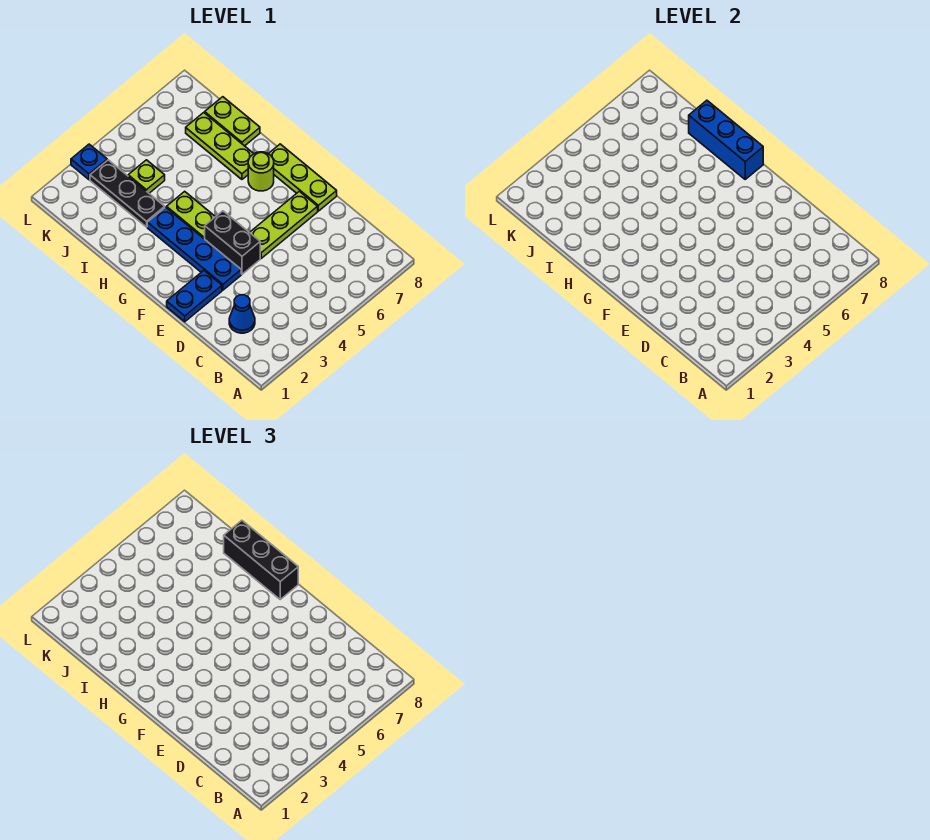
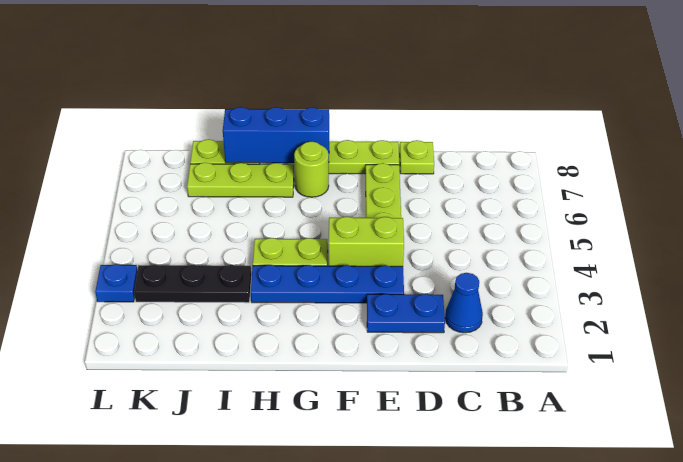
blue plate E1:E2 level 1 -> blue plate D2:E2 level 1
black brick E4:F4 level 1 -> lime brick E4:F4 level 1
black brick G8:I8 level 3 -> none
lime plate J4 level 1 -> lime plate D8 level 1

